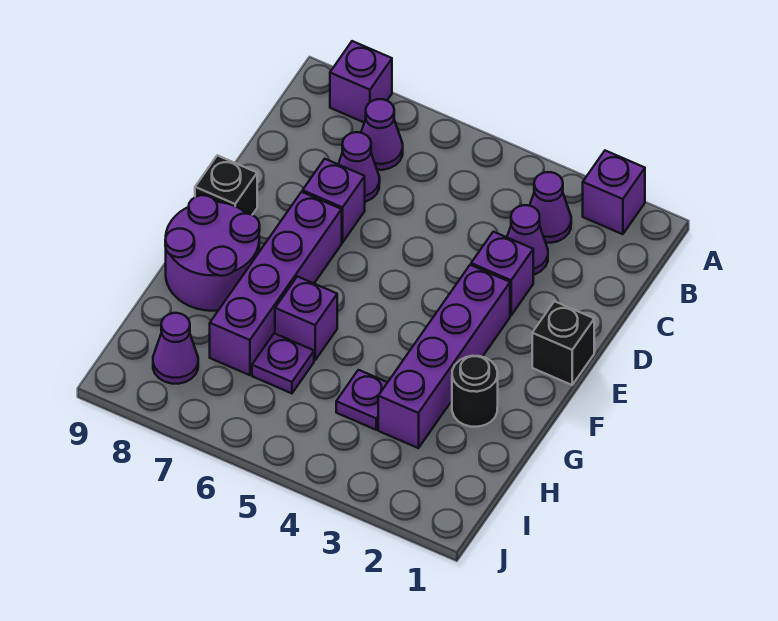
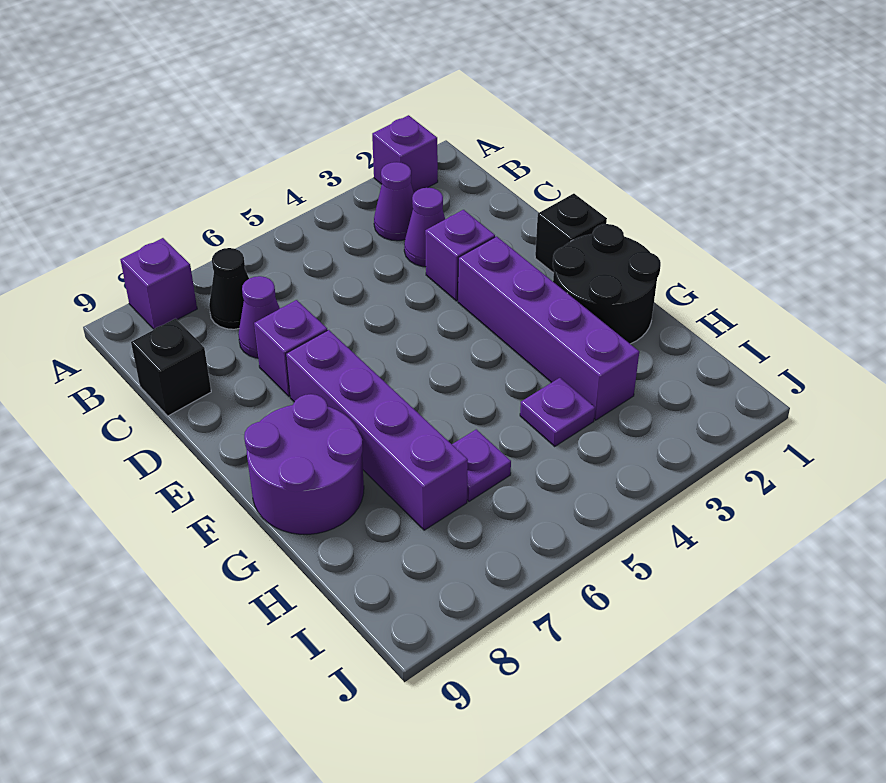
purple cone B7 level 1 -> black cone B7 level 1
black brick E9 level 1 -> black brick C9 level 1
black round brick G2 level 1 -> black round brick F1:G2 level 1
purple brick G6 level 1 -> none
purple cone I8 level 1 -> none

